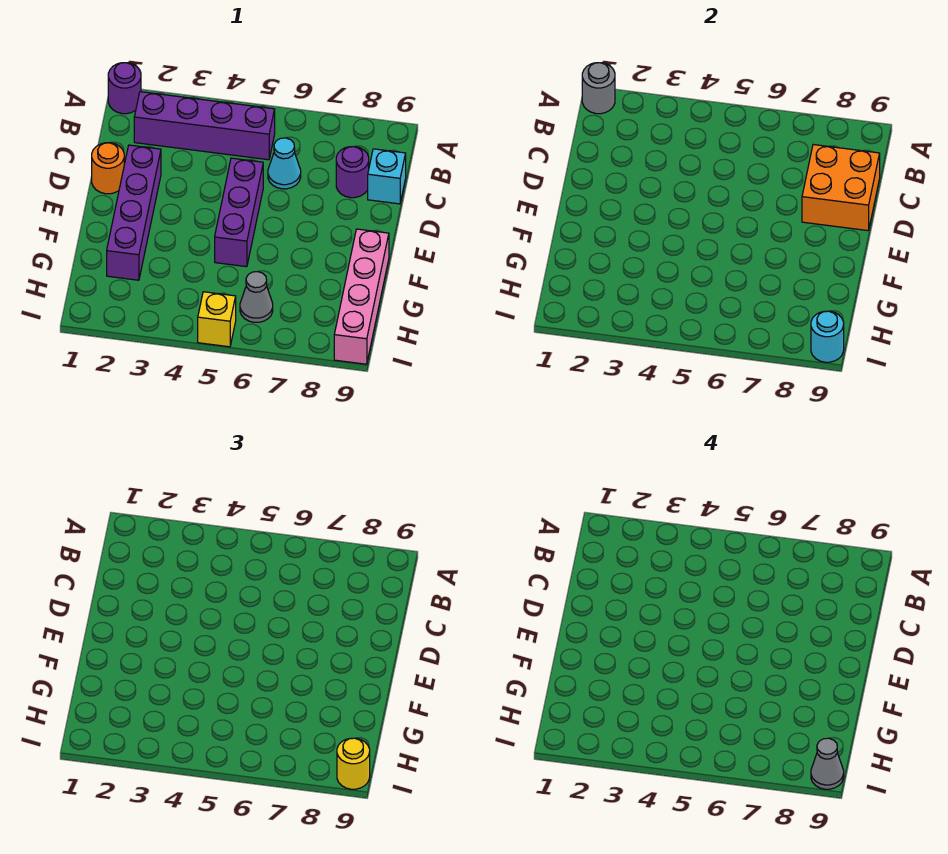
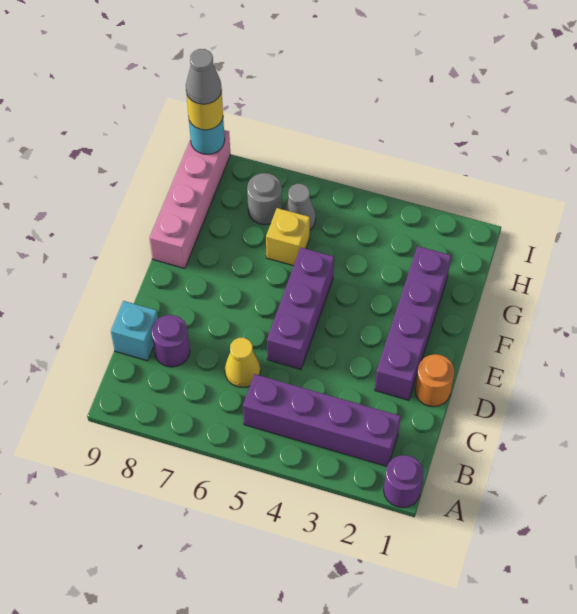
grey round brick A1 level 2 -> grey round brick H7 level 1
cyan cone C6 level 1 -> yellow cone C6 level 1
orange brick C8:D9 level 2 -> none
yellow brick I5 level 1 -> yellow brick G6 level 1

